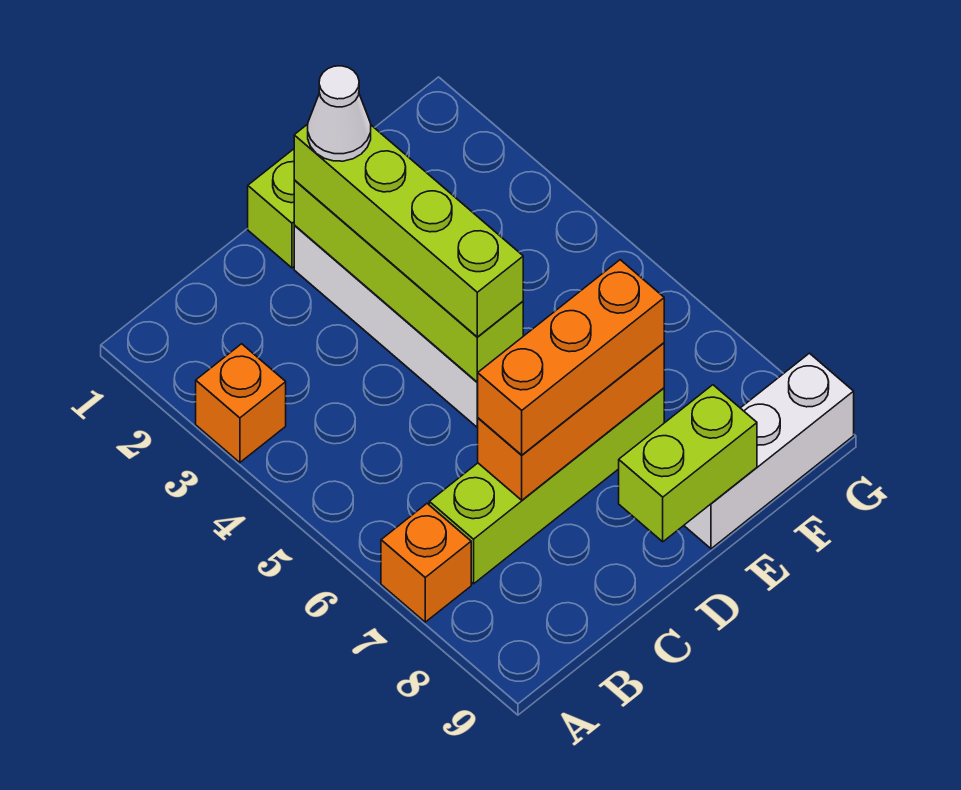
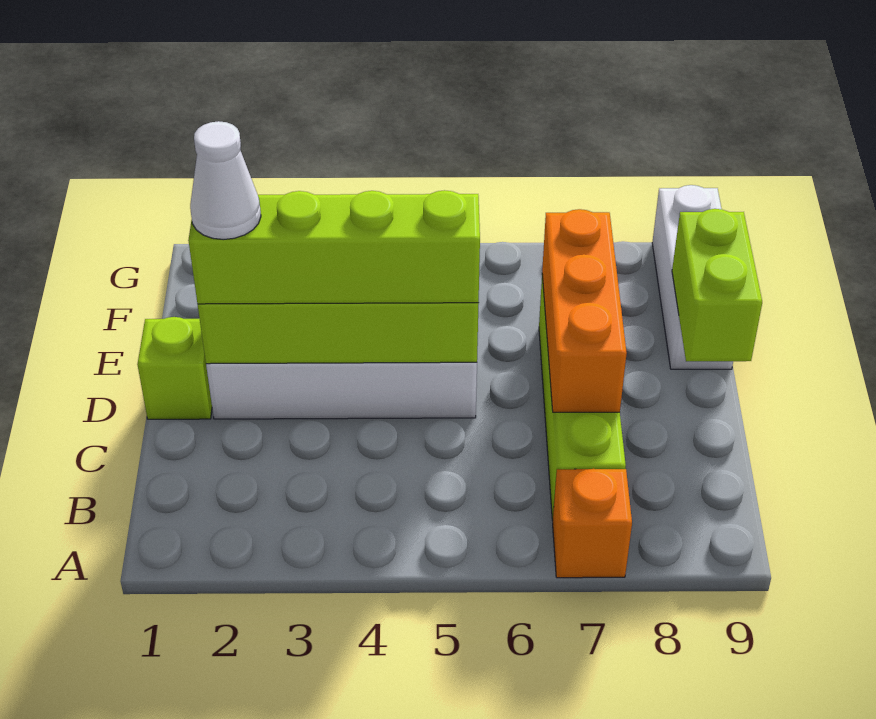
orange brick A3 level 1 -> none
orange brick C7:E7 level 3 -> none

